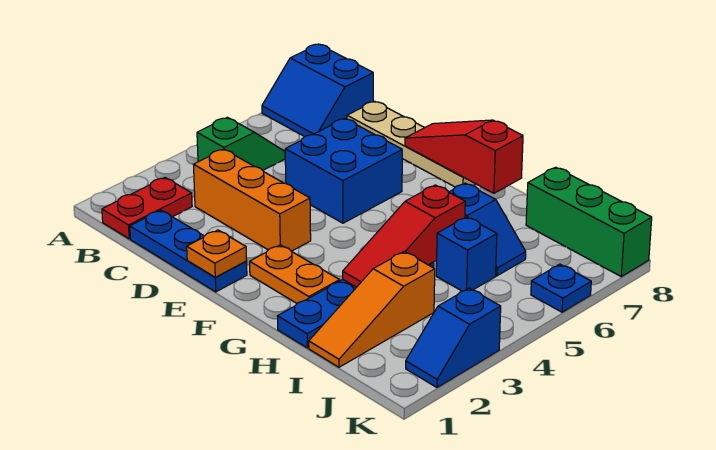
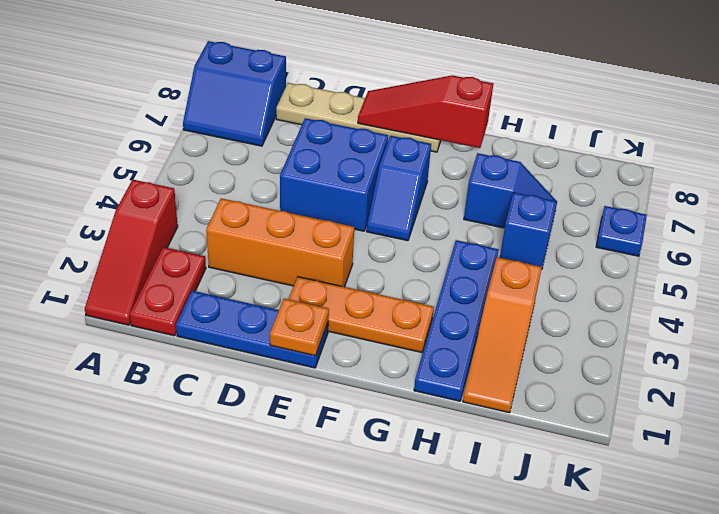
green slope B4:B5 level 1 top 4 -> none
orange plate F2:G2 level 1 -> orange plate E2:G2 level 1
red slope H3:H5 level 2 top 5 -> red slope A1:A3 level 1 top 3
green brick I8:K8 level 1 -> none
blue slope K2:K3 level 1 top 3 -> blue slope F5:F6 level 1 top 6

